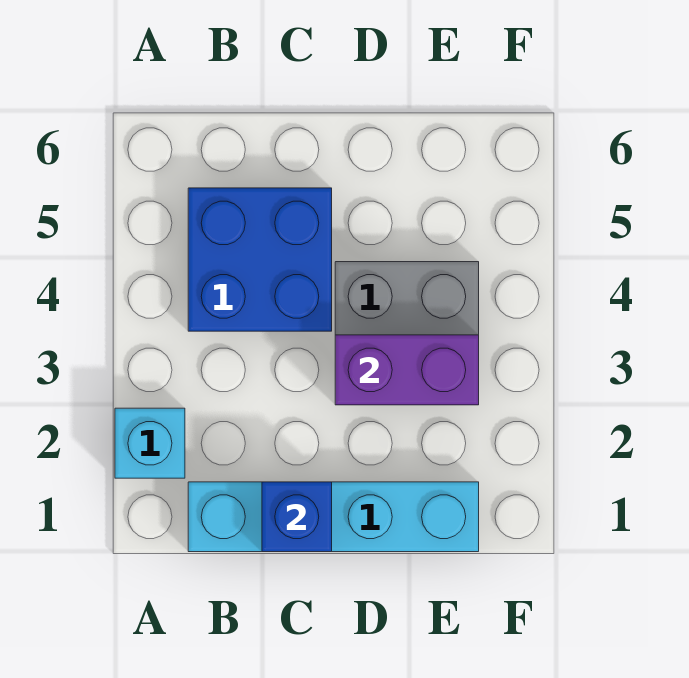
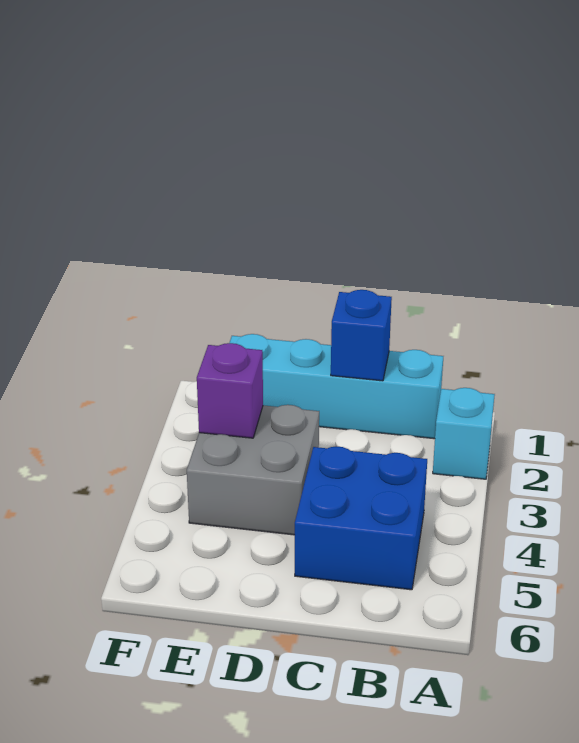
purple brick D3:E3 level 2 -> purple brick E3 level 2

